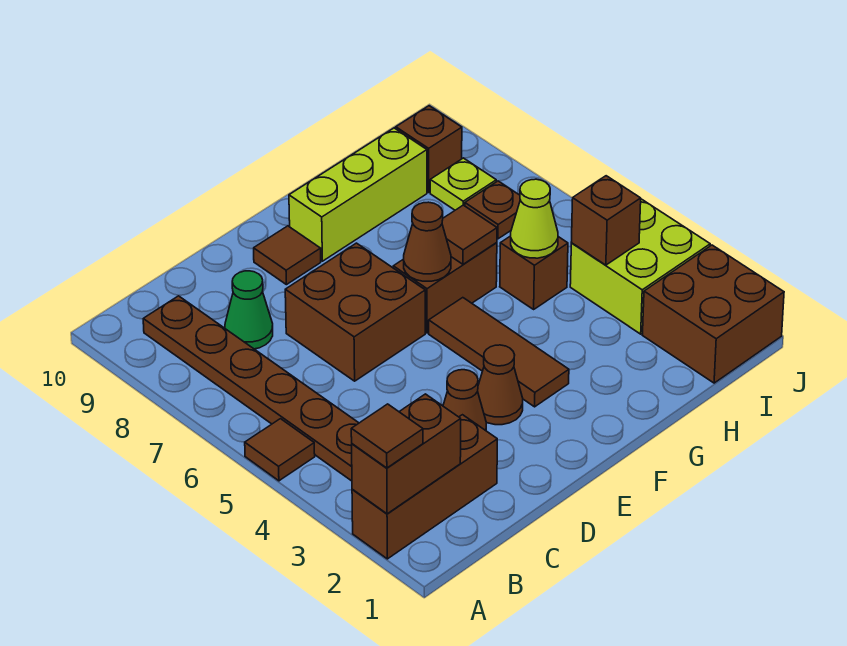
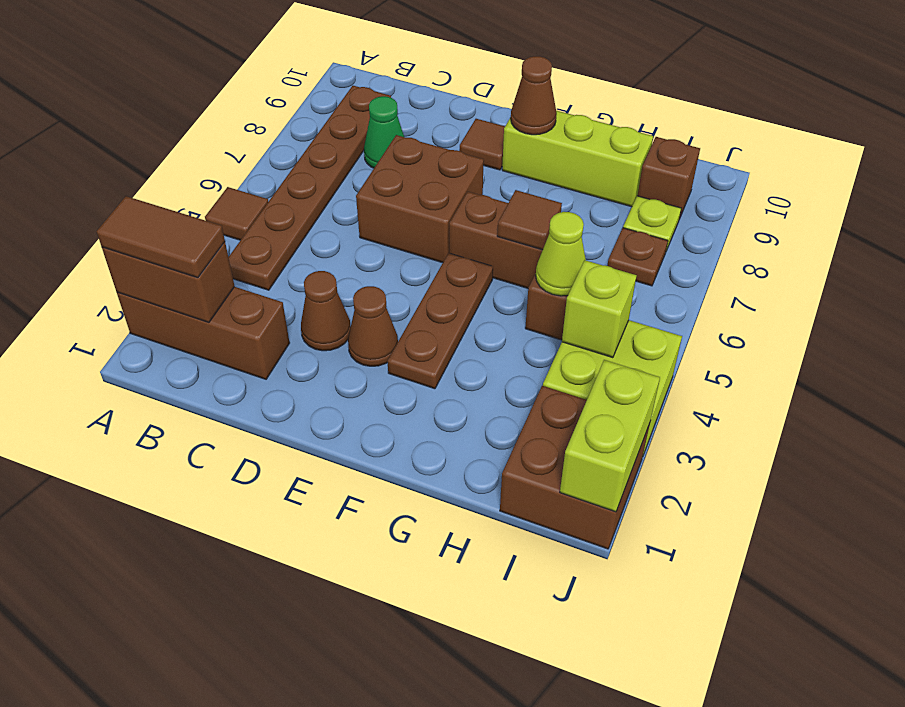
brown tile A2 level 3 -> brown tile A2:B2 level 3
brown tile F3:F5 level 1 -> brown plate F3:F5 level 1
brown cone F6 level 2 -> brown cone F9 level 2
brown brick I4 level 2 -> lime brick I4 level 2
none -> lime brick J1:J2 level 2

